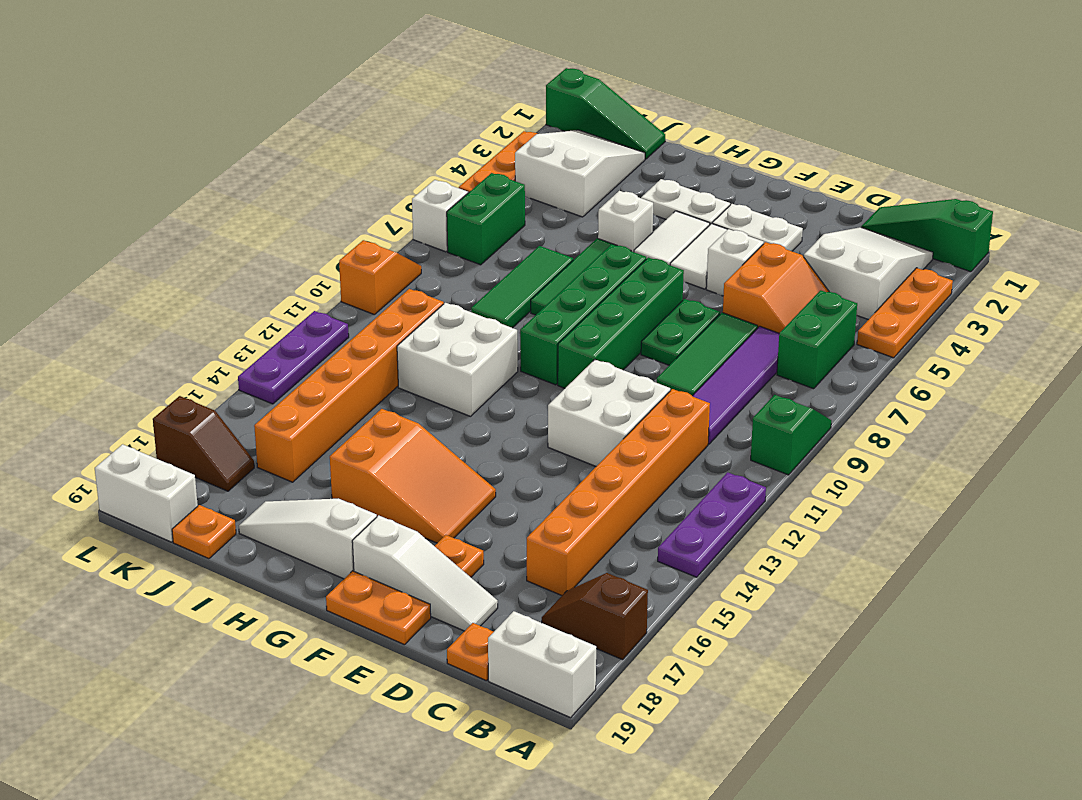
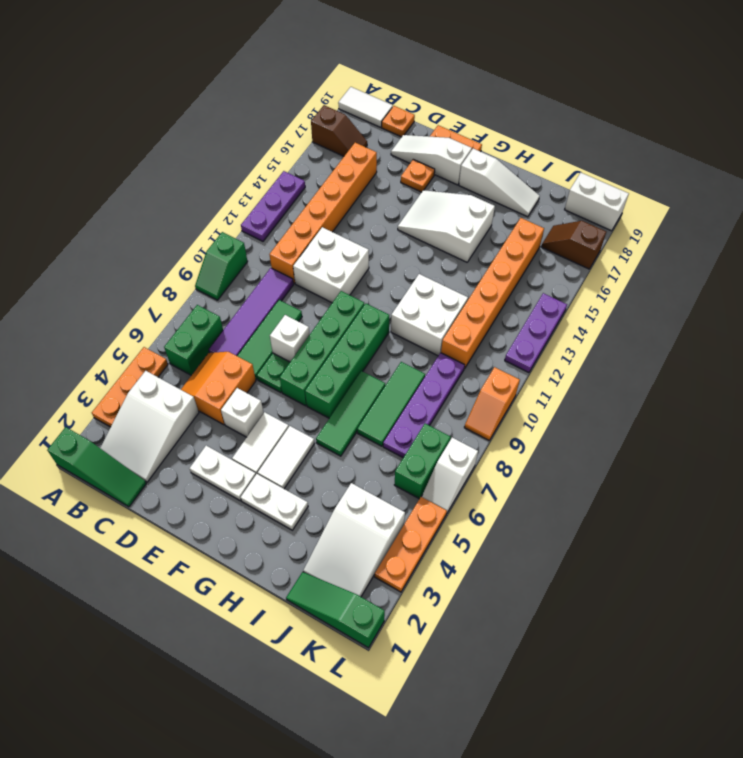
white brick A19:B19 level 1 -> white tile A19:B19 level 1
orange slope F15:H16 level 1 top H -> white slope F15:H16 level 1 top H
white brick H5 level 1 -> white brick E8 level 2
none -> purple plate J7:J10 level 1
orange plate J19 level 1 -> none

